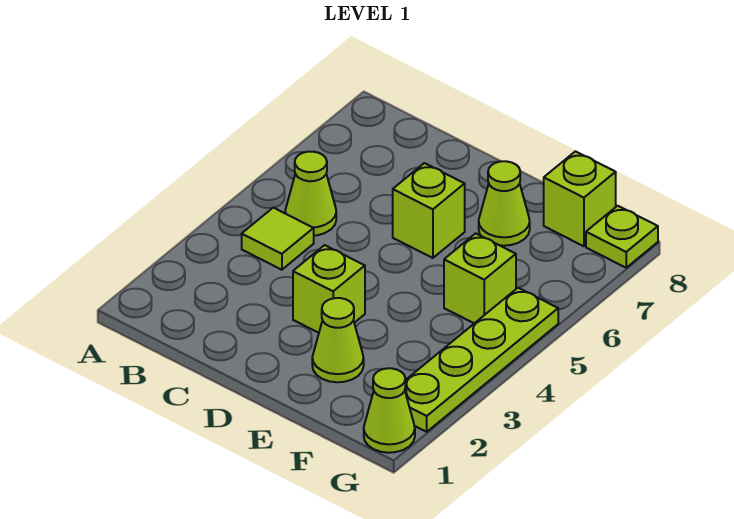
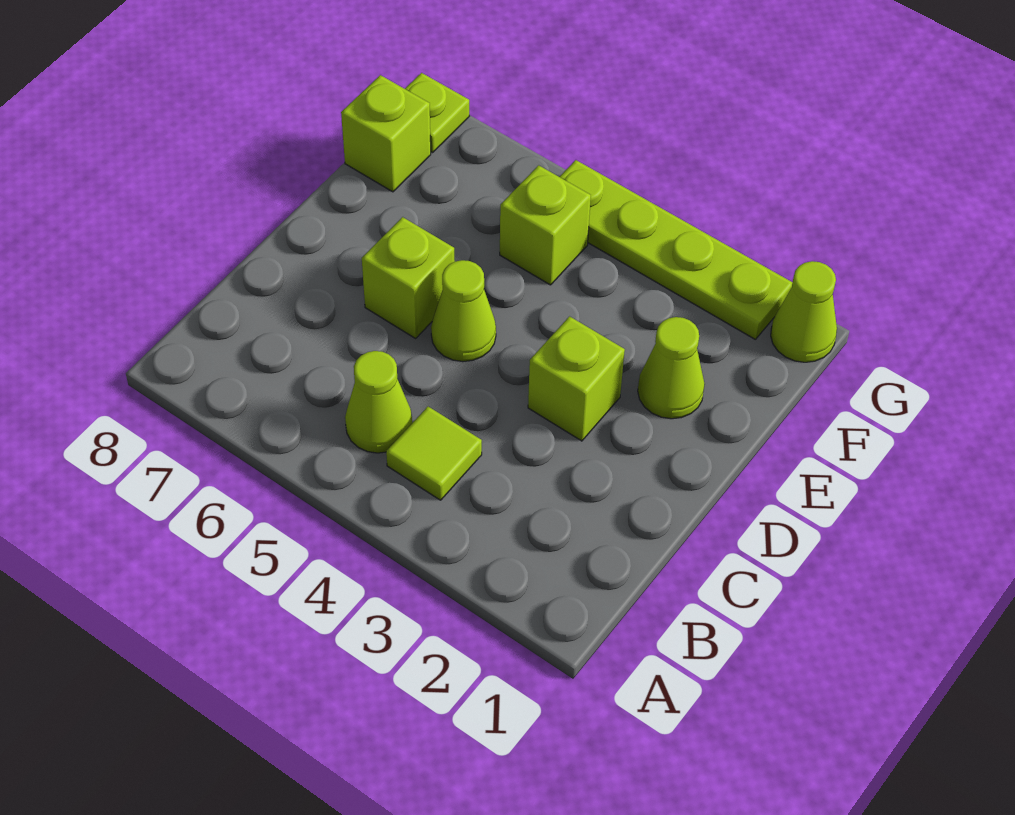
lime cone E7 level 1 -> lime cone D5 level 1

